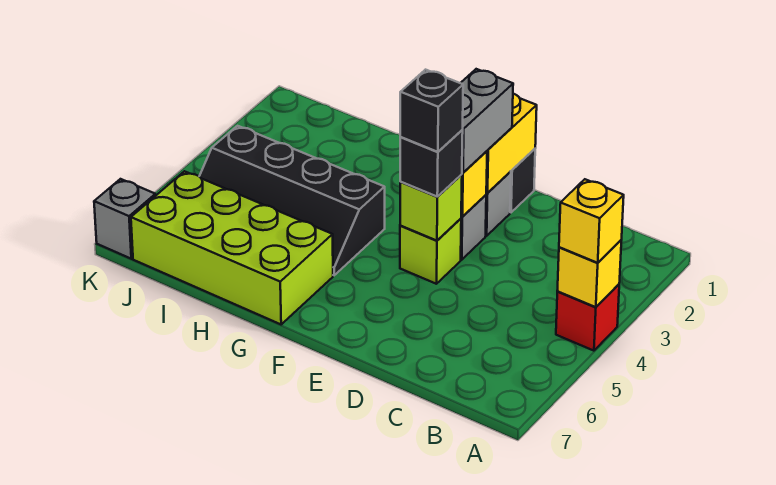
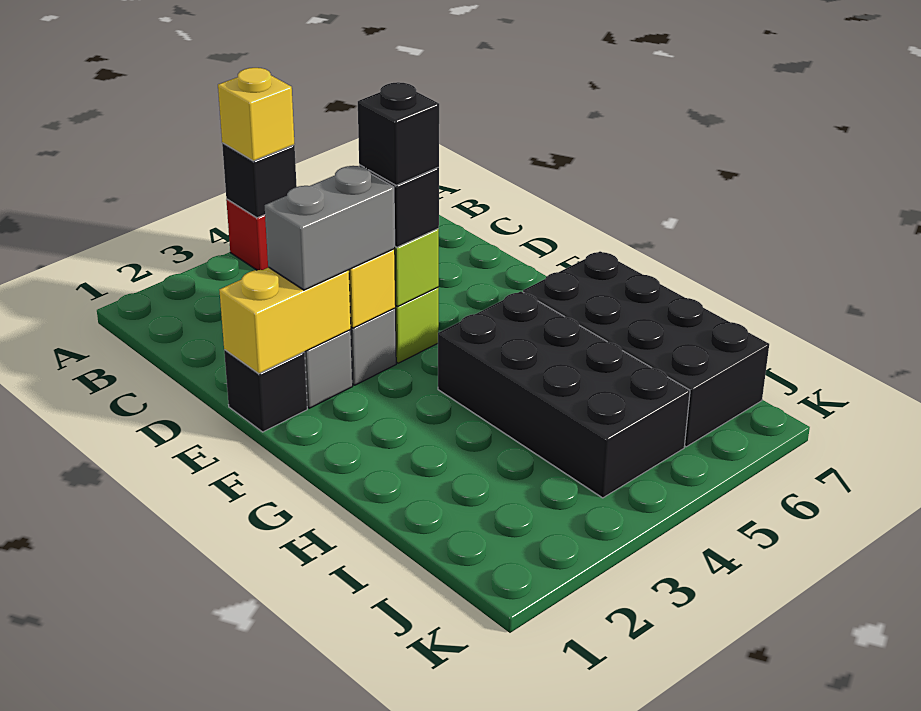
yellow brick A4 level 2 -> black brick A4 level 2
black slope G4:J5 level 1 top 4 -> black brick G4:J5 level 1
lime brick G6:J7 level 1 -> black brick G6:J7 level 1
grey brick K7 level 1 -> none

